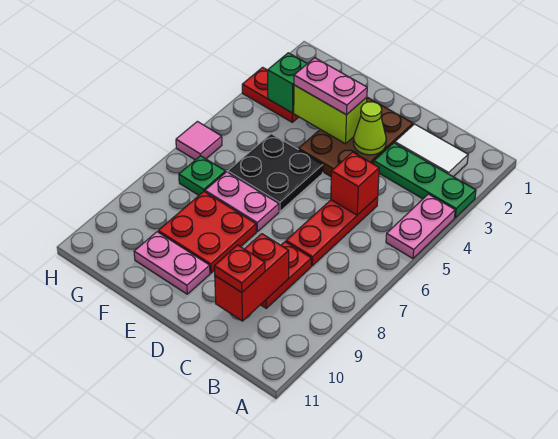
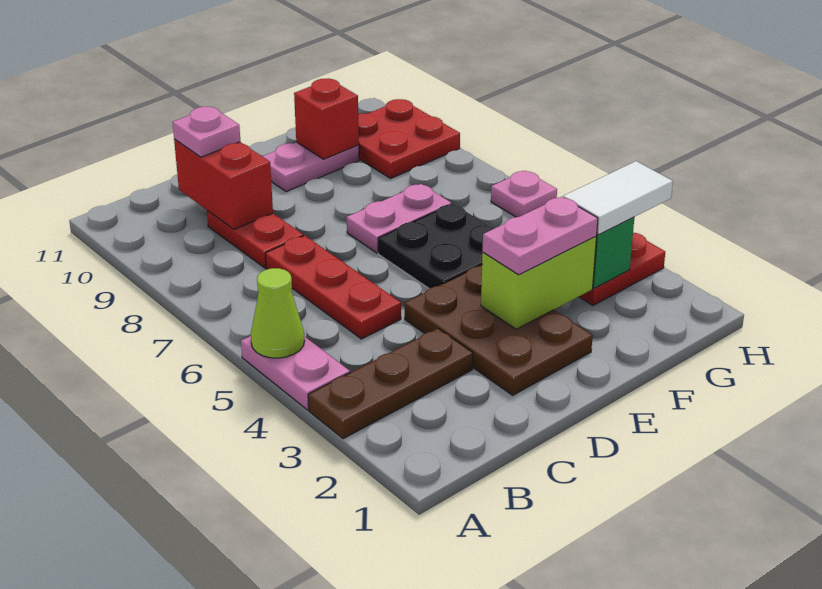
green plate A3:C3 level 1 -> brown plate A3:C3 level 1
white tile B2:C2 level 1 -> white tile G3:H3 level 3
red brick C5 level 2 -> red brick F10 level 2
red plate C10 level 3 -> pink plate C10 level 3
lime cone D3 level 2 -> lime cone A5 level 2
red plate E8:F9 level 1 -> red plate G9:H10 level 1
green plate G7 level 1 -> none
pink tile H6 level 1 -> pink plate H6 level 1

